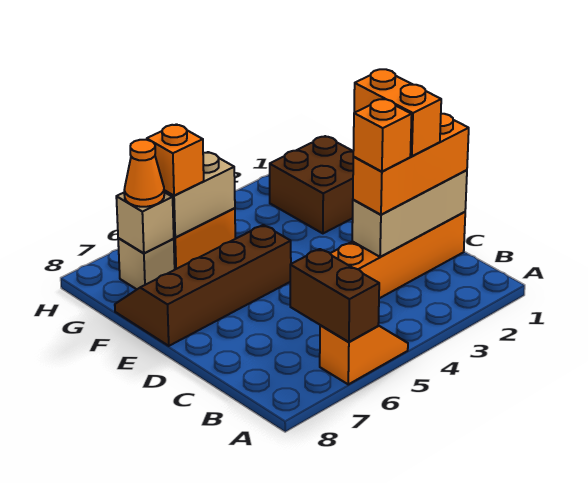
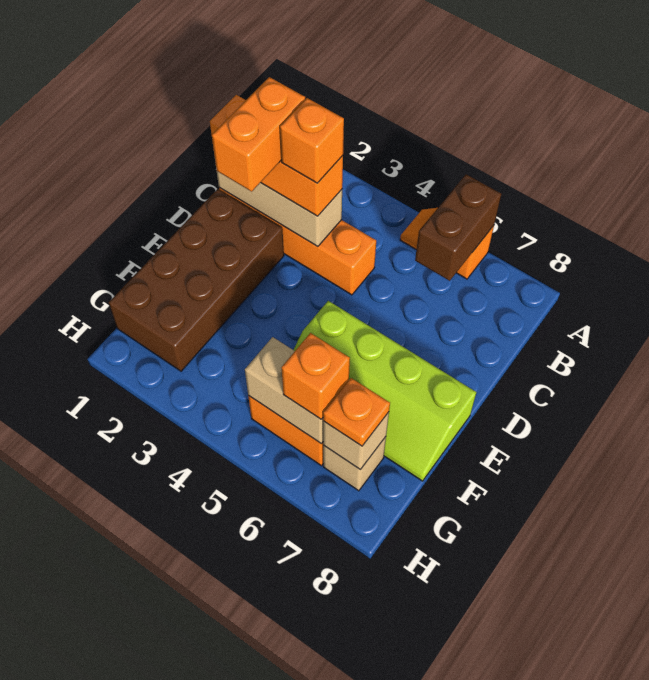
brown slope E5:F8 level 1 top E -> lime slope E5:F8 level 1 top E
brown brick F1:G2 level 1 -> brown brick D1:G2 level 1
orange cone G7 level 3 -> orange plate G7 level 3

